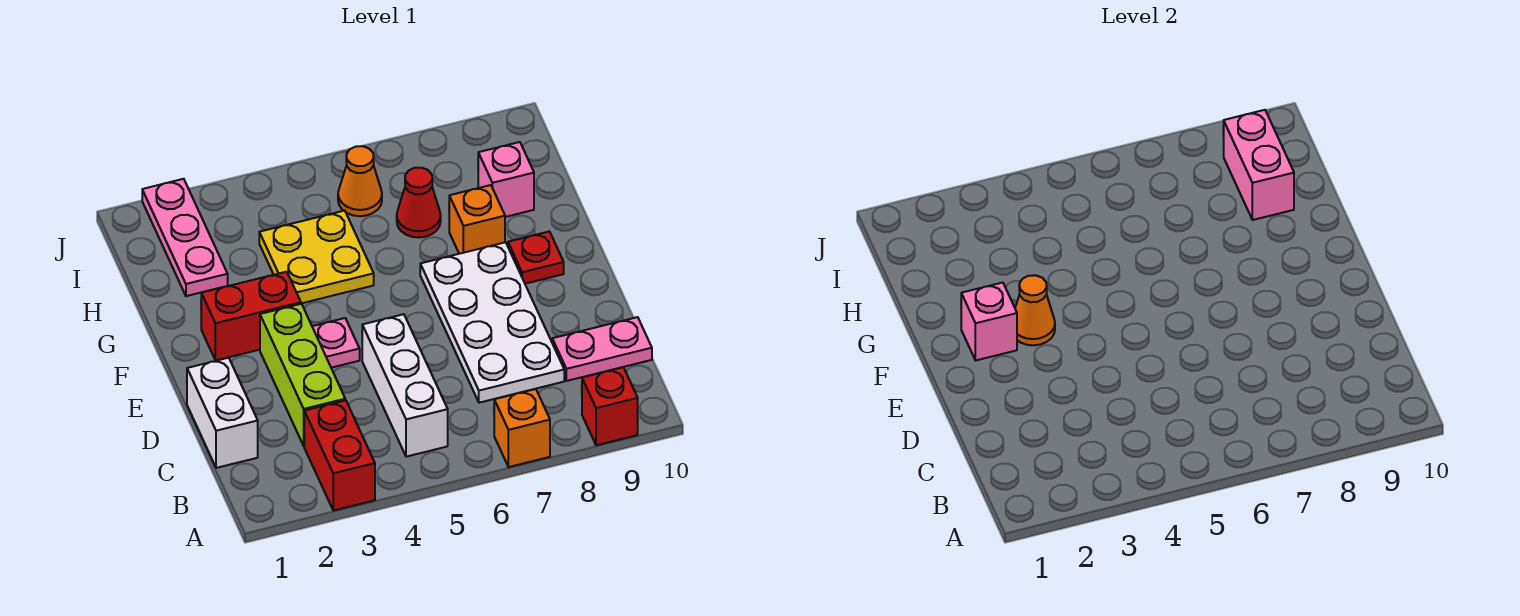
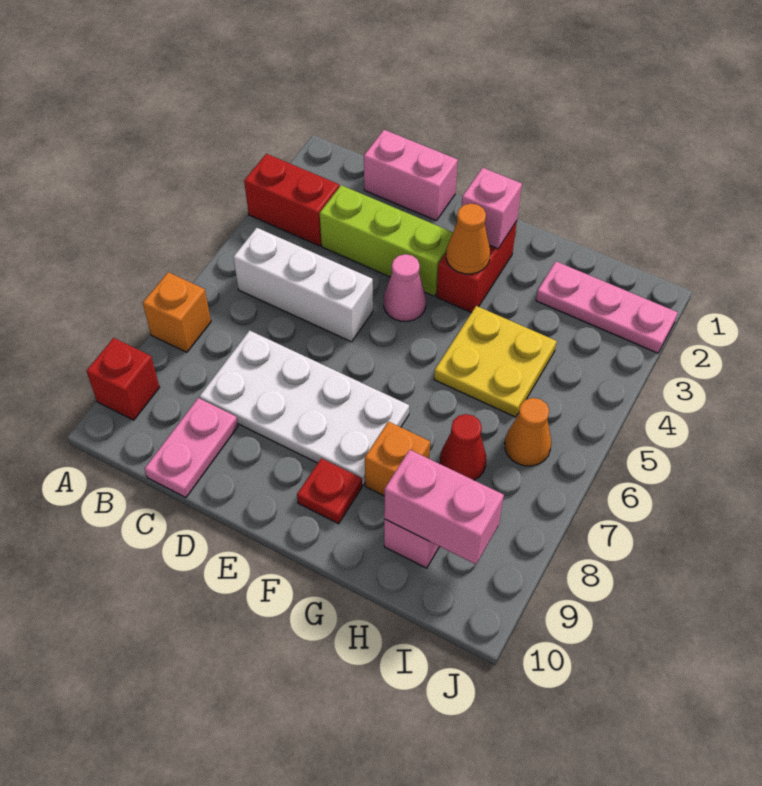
white brick C1:D1 level 1 -> pink brick C1:D1 level 1
pink plate E4 level 1 -> pink cone E4 level 1

